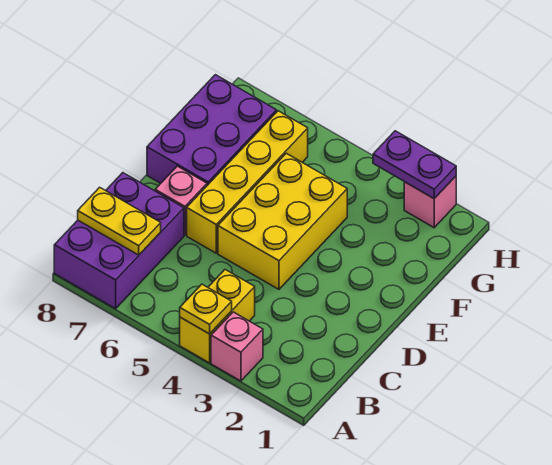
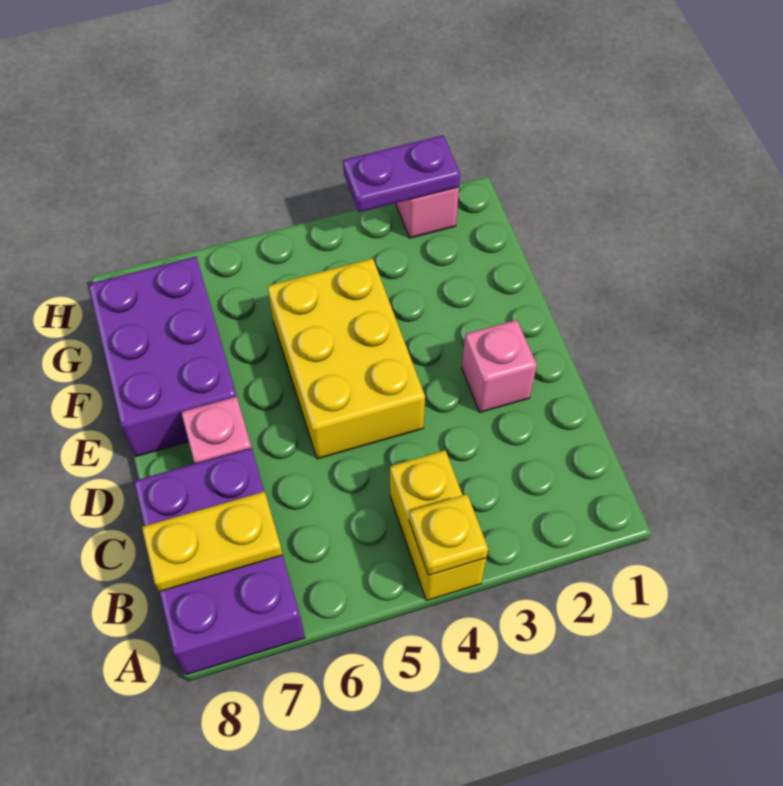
pink brick A3 level 1 -> pink brick D2 level 1
yellow brick D6:G6 level 1 -> none

